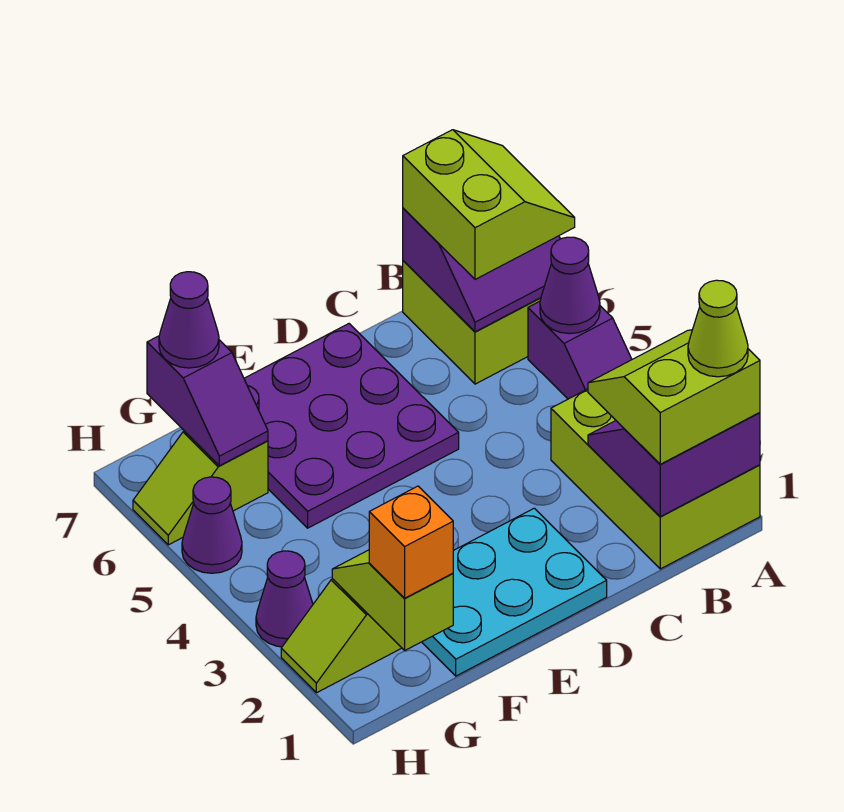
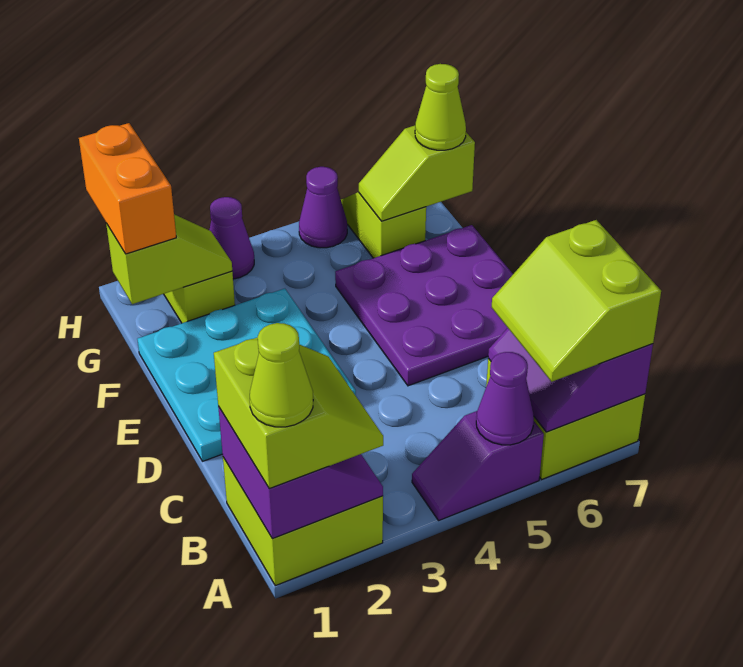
lime brick A1:B3 level 1 -> lime brick A1:B2 level 1
lime slope A6:B7 level 3 top B -> lime slope A6:B7 level 3 top 7
cyan plate D1:F2 level 1 -> cyan plate D1:F3 level 1
orange brick G1 level 3 -> orange brick G1:H1 level 3
purple slope G6:G7 level 2 top 7 -> lime slope G6:G7 level 2 top 7
purple cone G7 level 3 -> lime cone G7 level 3

